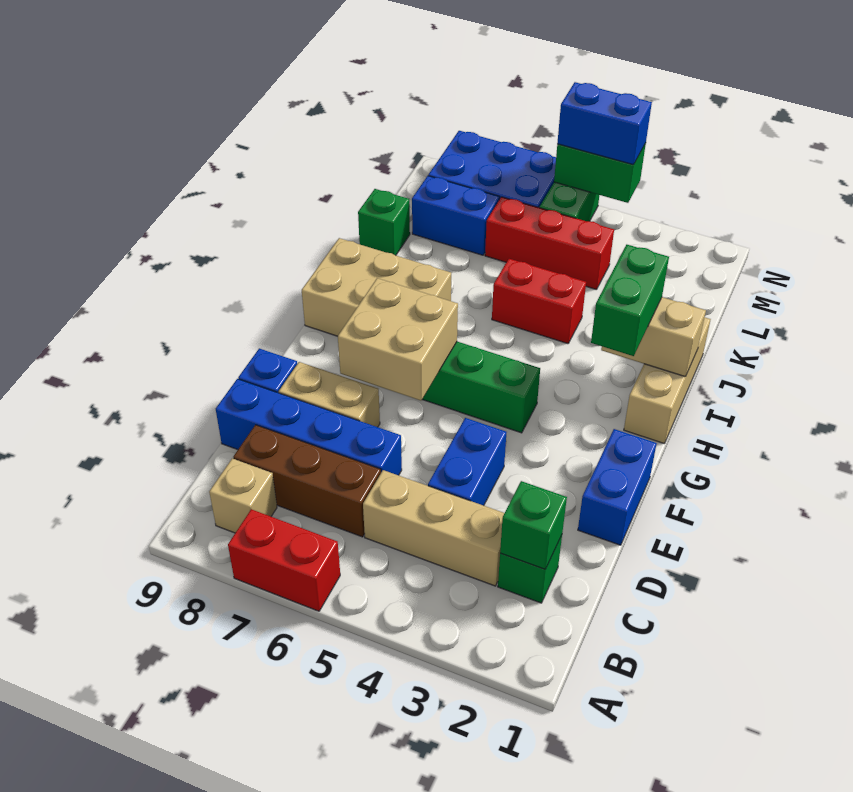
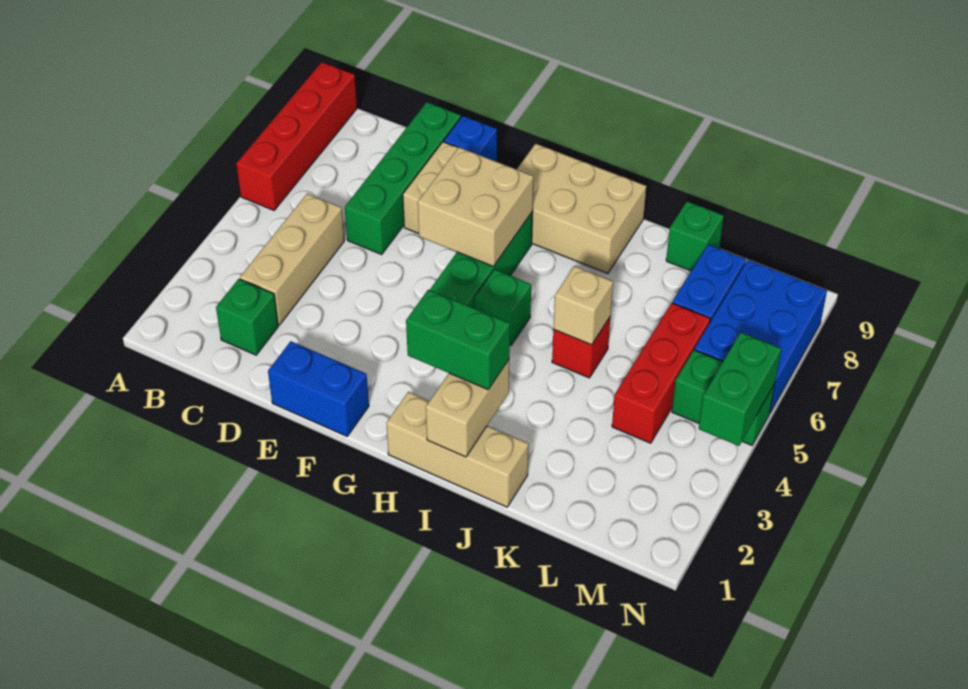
red brick A6:A7 level 1 -> red brick A6:A9 level 1
tan brick B8 level 1 -> tan brick J5 level 2
green brick C2 level 2 -> green brick H5 level 1
brown brick C6:C8 level 1 -> none
blue brick D4:E4 level 1 -> none
blue brick D6:D9 level 1 -> green brick D6:D9 level 1
tan brick H7:I9 level 1 -> tan brick G8:I9 level 1
red brick J4:J5 level 1 -> red brick J5 level 1
blue brick N4:N5 level 3 -> none

